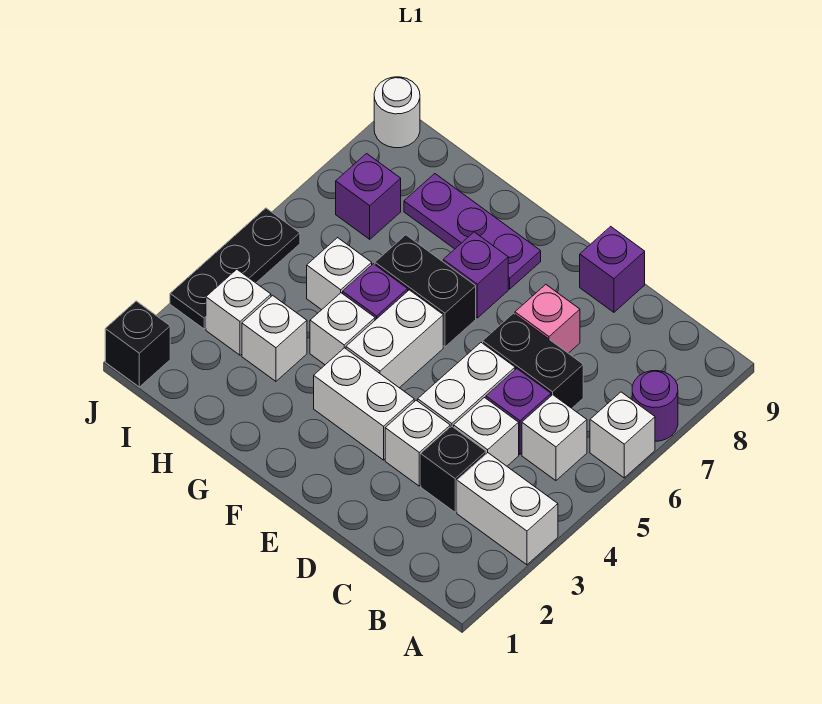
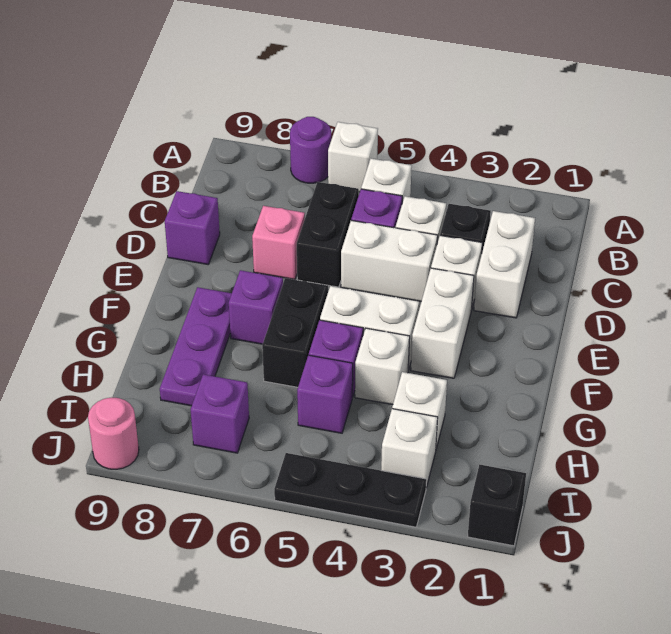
white brick A3:B3 level 1 -> white brick C2:D2 level 1
white brick H5 level 1 -> purple brick H5 level 1
white round brick J9 level 1 -> pink round brick J9 level 1

